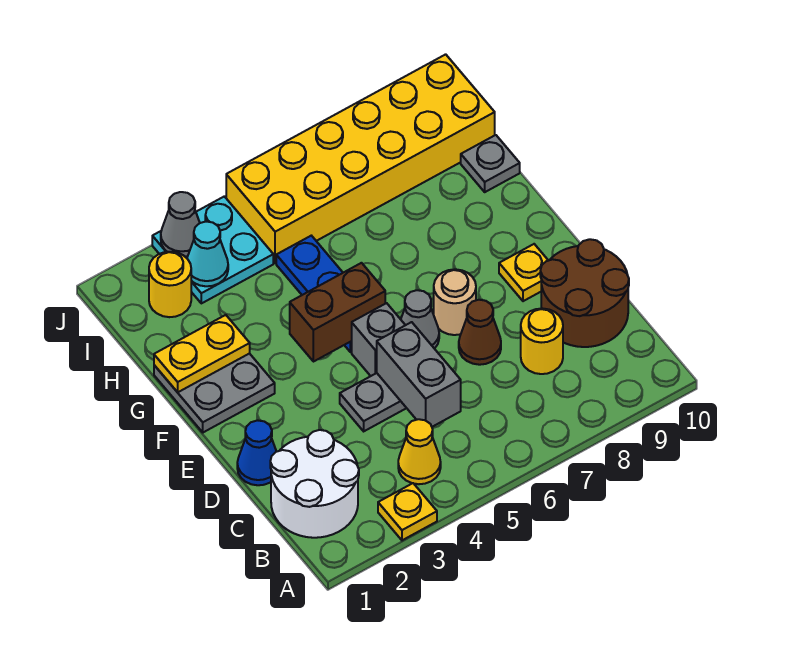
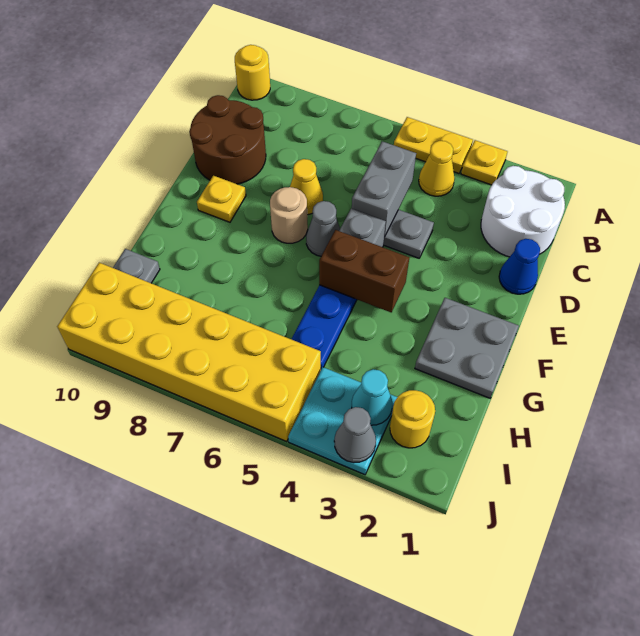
yellow round brick C8 level 1 -> yellow round brick A10 level 1
brown cone D7 level 1 -> yellow cone D7 level 1
yellow plate G1:G2 level 2 -> yellow plate A4:A5 level 1

